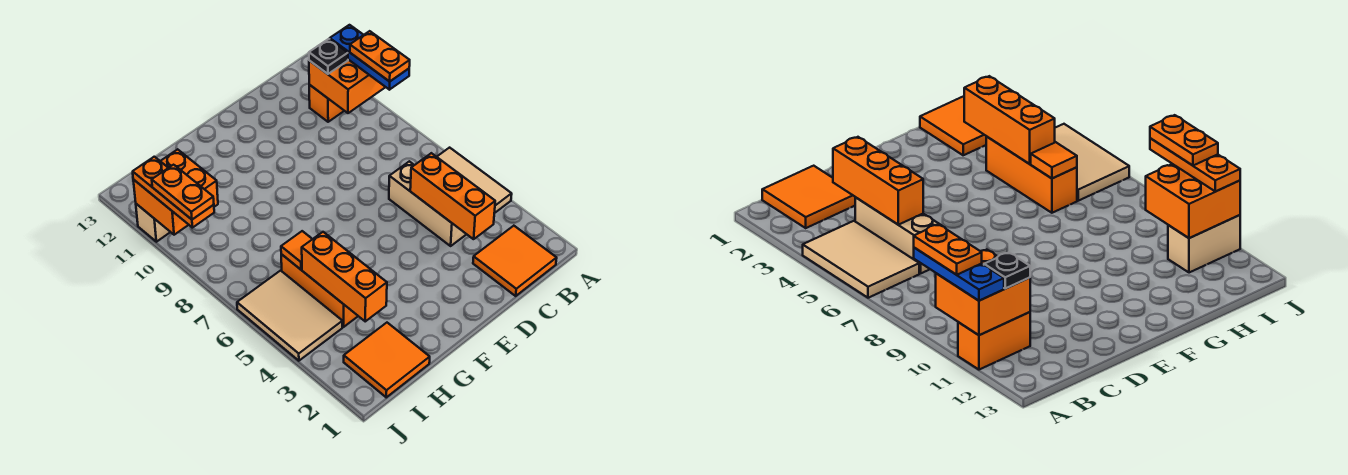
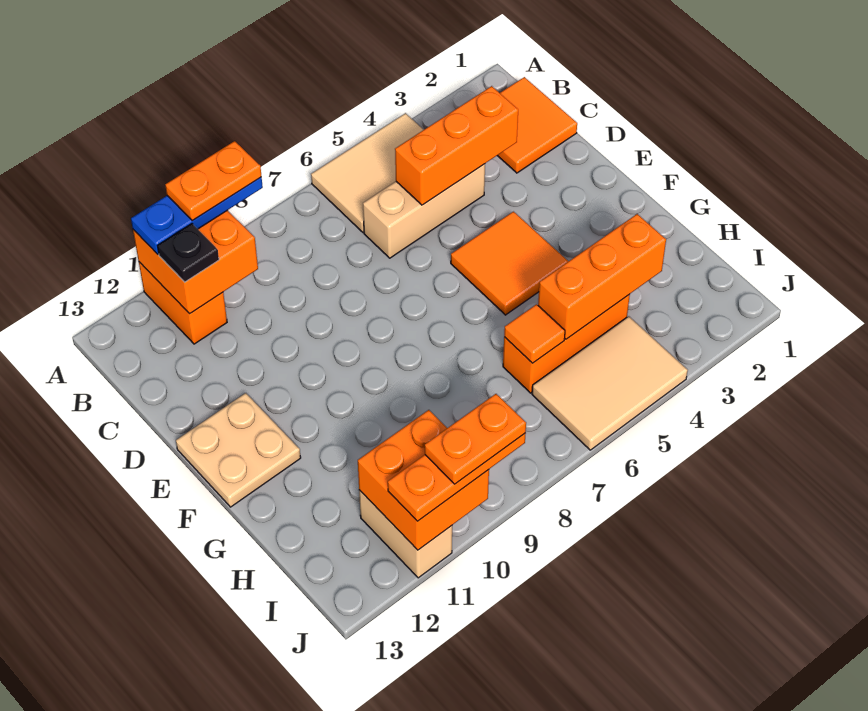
none -> tan plate E12:F13 level 1
orange tile H1:I2 level 1 -> orange tile E4:F5 level 1

